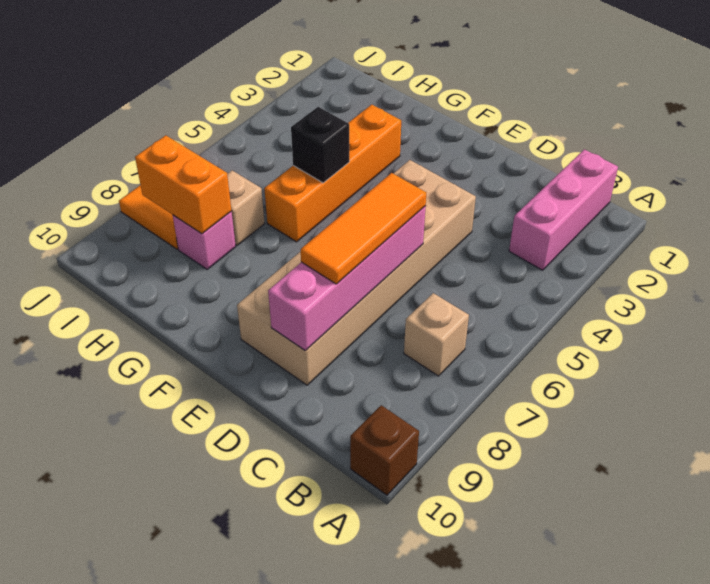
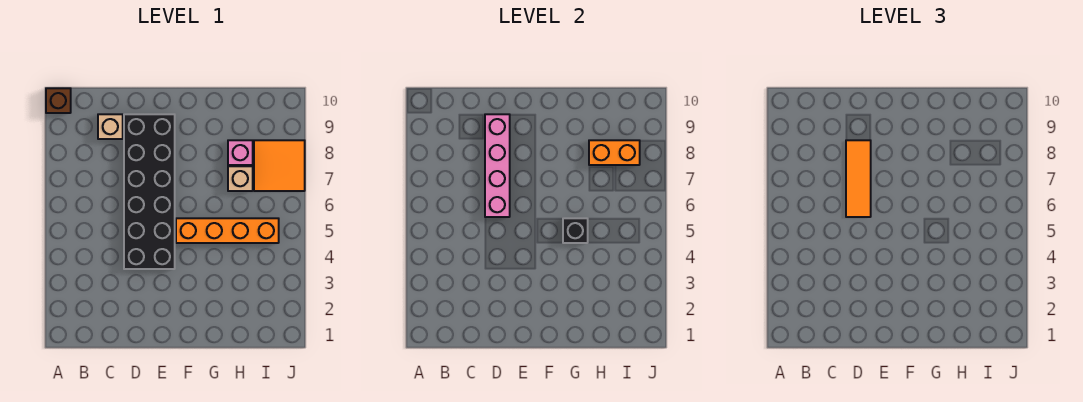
pink brick B1:B3 level 1 -> none
tan brick B7 level 1 -> tan brick C9 level 1
tan brick D4:E9 level 1 -> black brick D4:E9 level 1
orange brick G3:G6 level 1 -> orange brick F5:I5 level 1

